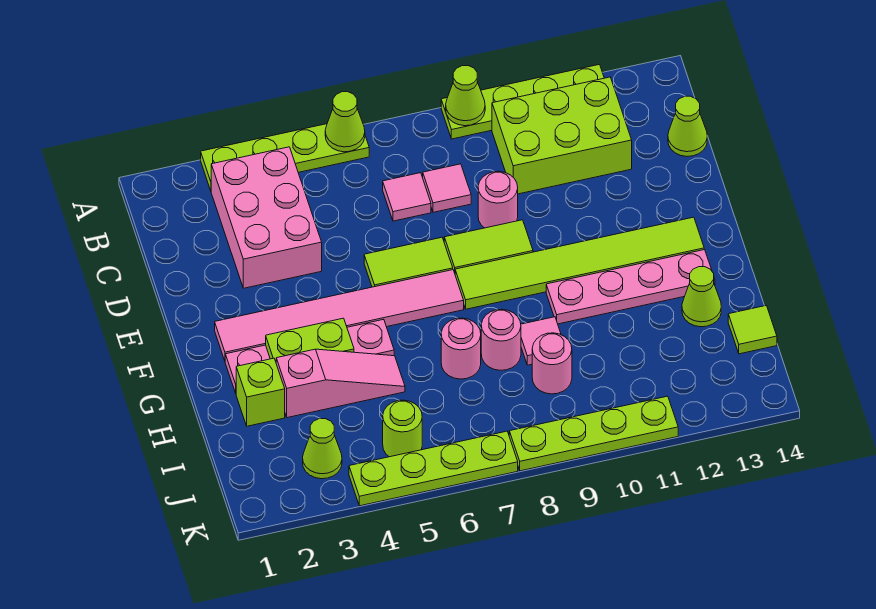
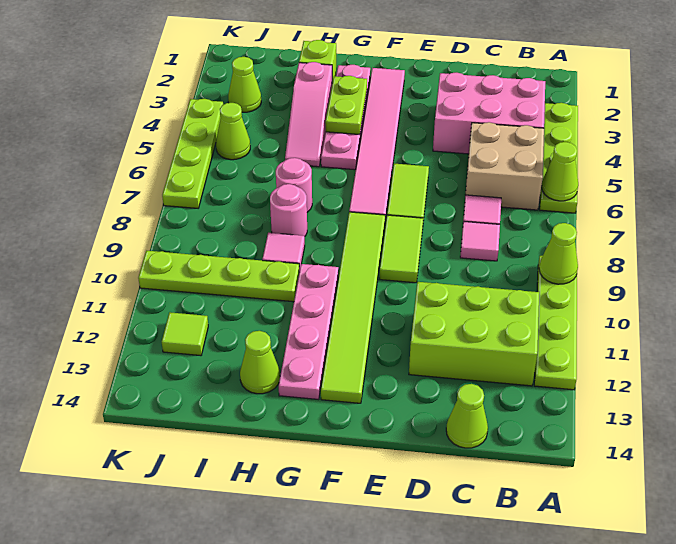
none -> tan brick B5:C6 level 1
lime brick B10:C12 level 1 -> lime brick B11:D12 level 1
pink round brick D9 level 1 -> none
pink round brick I9 level 1 -> none
lime tile I14 level 1 -> lime tile J12 level 1
lime round brick J5 level 1 -> lime cone J5 level 1
lime plate K8:K11 level 1 -> lime plate H10:K10 level 1

